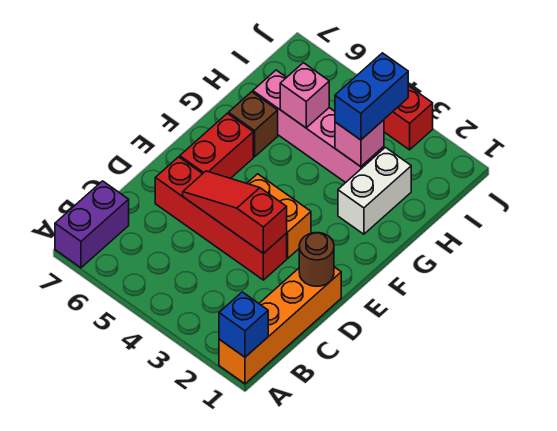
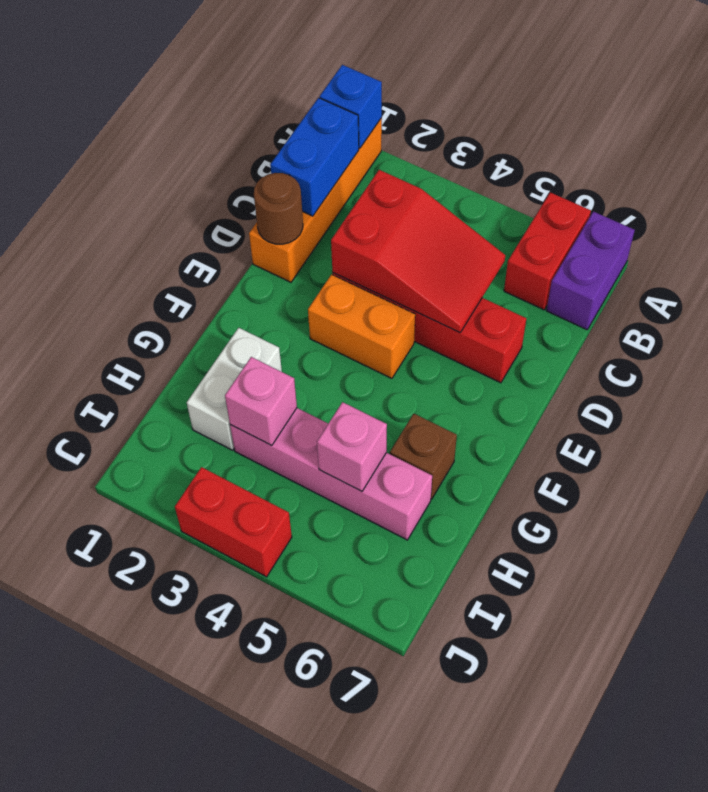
red slope D3:D5 level 2 top 3 -> red slope C3:D5 level 2 top 3
red brick E6:F6 level 1 -> red brick A6:B6 level 1
blue brick H3:I3 level 3 -> blue brick B1:C1 level 2

